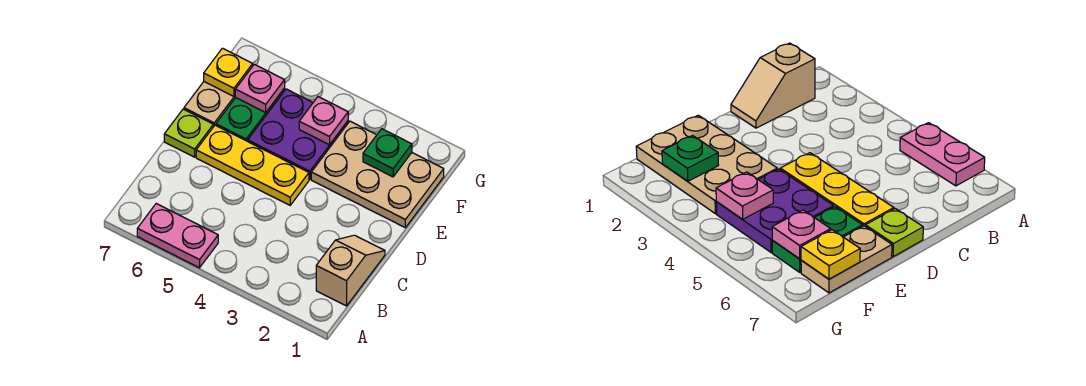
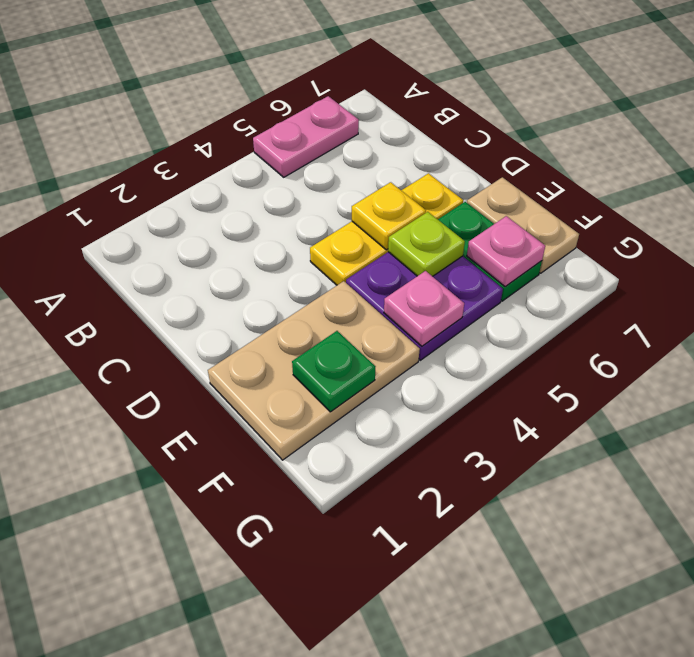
tan slope B1:C1 level 1 top B -> none
lime plate D7 level 1 -> lime plate E5 level 2
yellow plate F7 level 2 -> yellow plate D5 level 2

